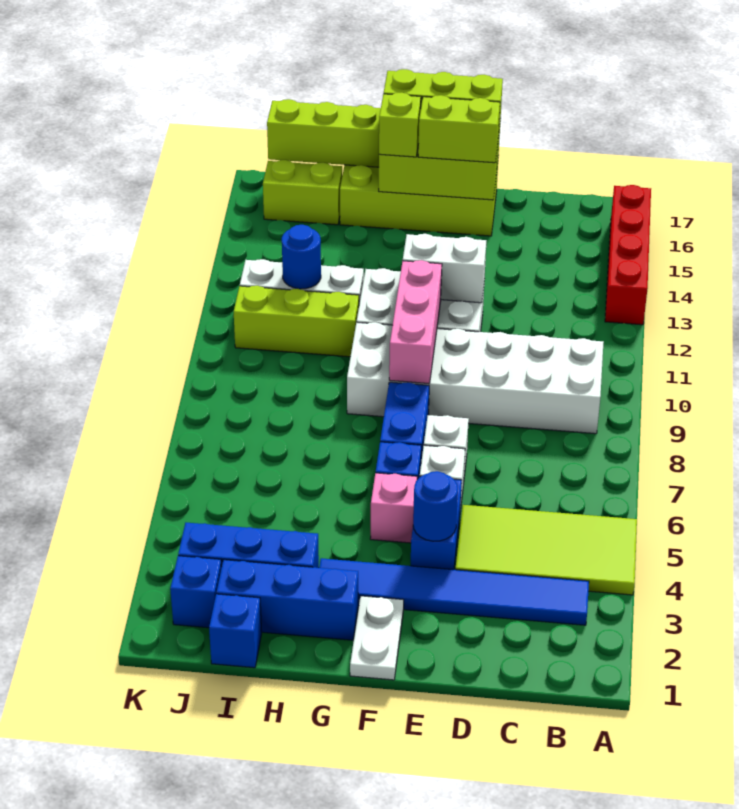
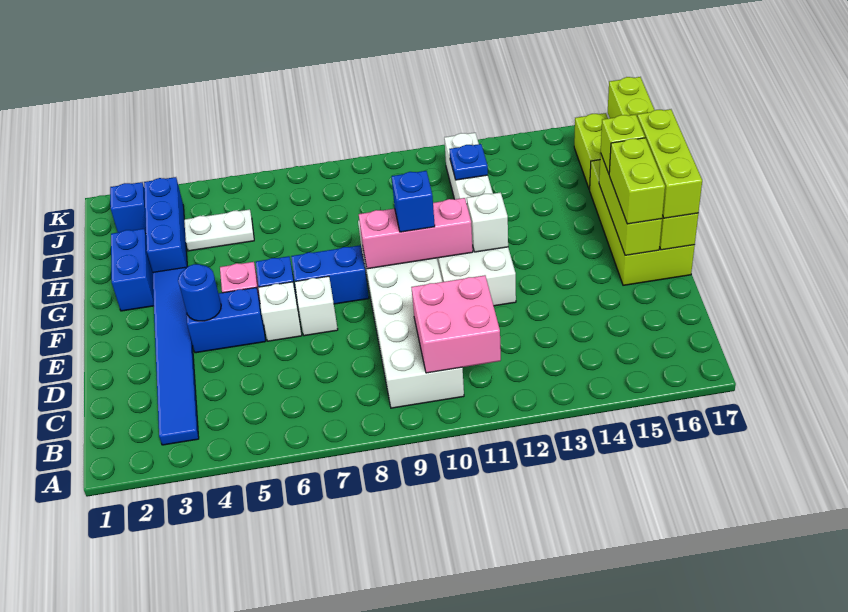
lime tile A4:D5 level 1 -> none
red brick A13:A16 level 1 -> none
none -> pink brick B10:C11 level 2
white brick E12:F12 level 2 -> white brick F12 level 2
white plate F1:F2 level 1 -> white plate I4:I5 level 1
blue brick G2:I2 level 1 -> blue brick G2:H2 level 1
lime brick H11:J11 level 1 -> none
blue brick I1 level 1 -> blue brick F10 level 3
blue round brick I12 level 2 -> blue plate I12 level 2

